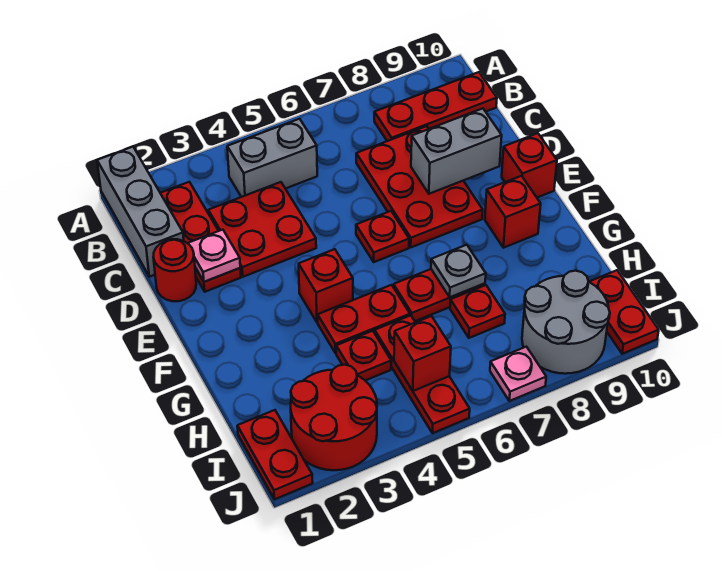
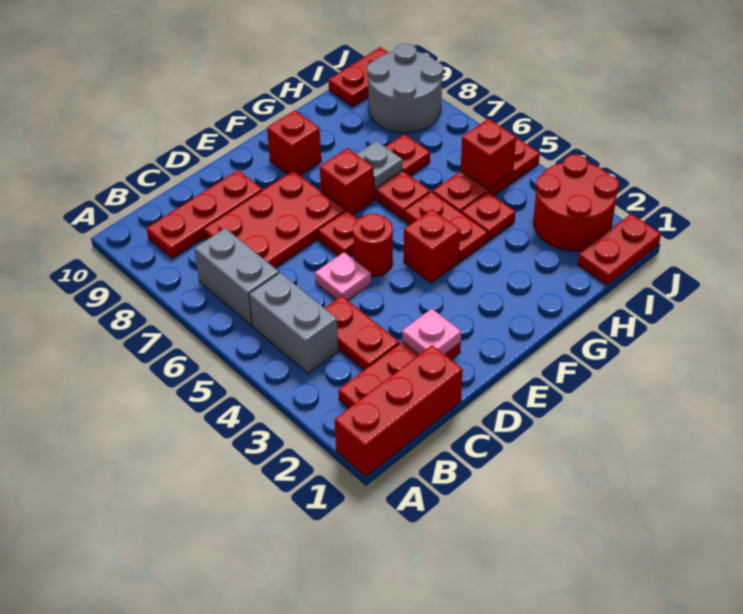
grey brick A1:C1 level 1 -> red brick A1:C1 level 1
red plate B8:B10 level 1 -> red plate B9:D9 level 1
red plate C3:D4 level 1 -> red plate C3:C4 level 1
red round brick D1 level 1 -> red round brick E5 level 1
grey brick D8:D9 level 2 -> grey brick B6:B7 level 1
red brick E10 level 1 -> red brick F7 level 1
pink plate J7 level 1 -> pink plate D5 level 1

